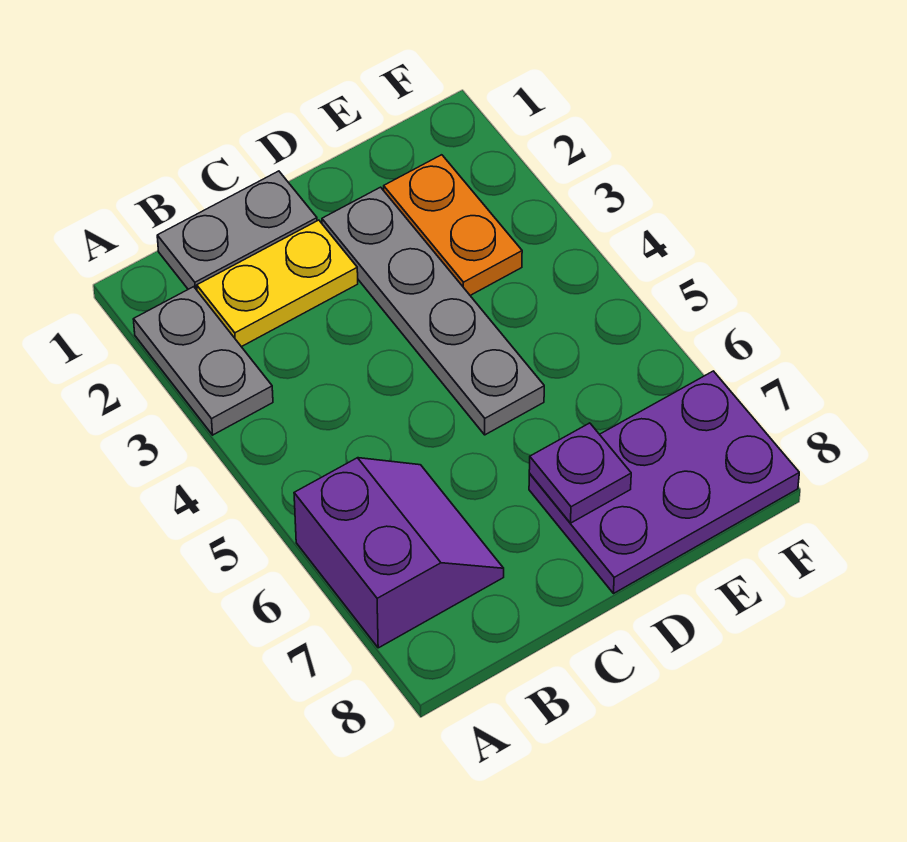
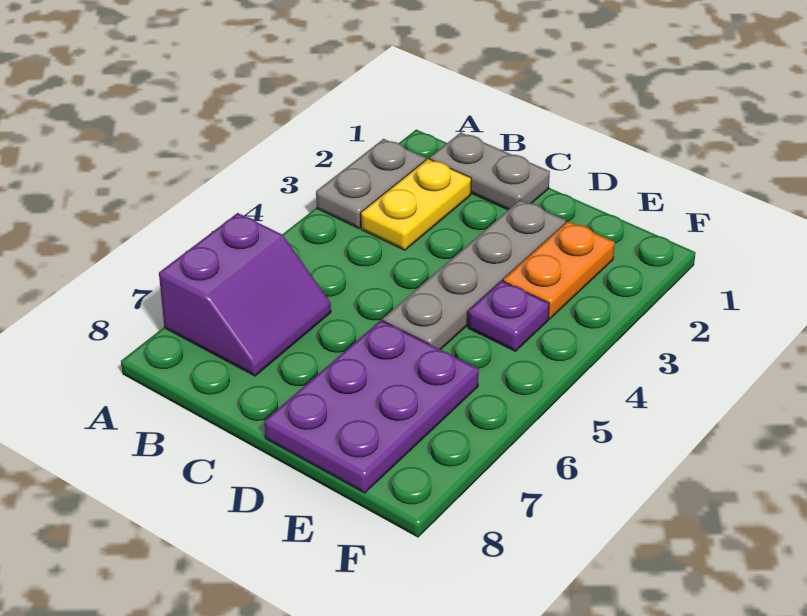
yellow plate B2:C2 level 1 -> yellow plate B2:B3 level 1
purple plate D7:F8 level 1 -> purple plate D6:E8 level 1
purple plate D7 level 2 -> purple plate E4 level 1

